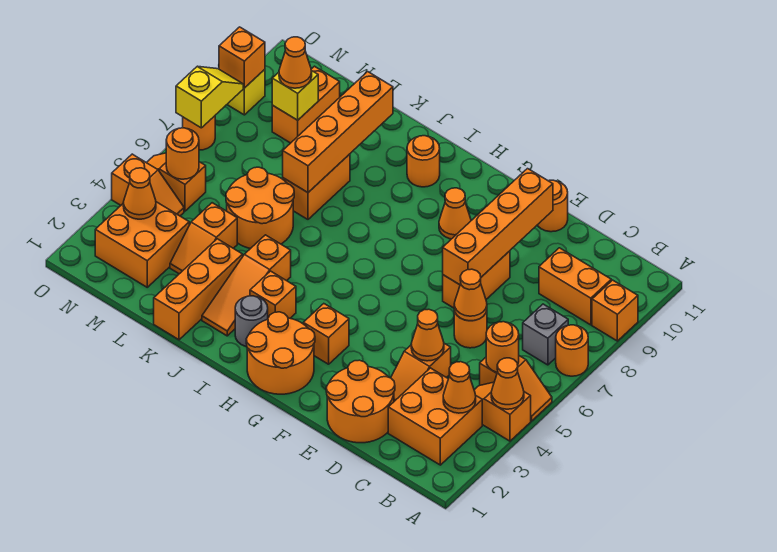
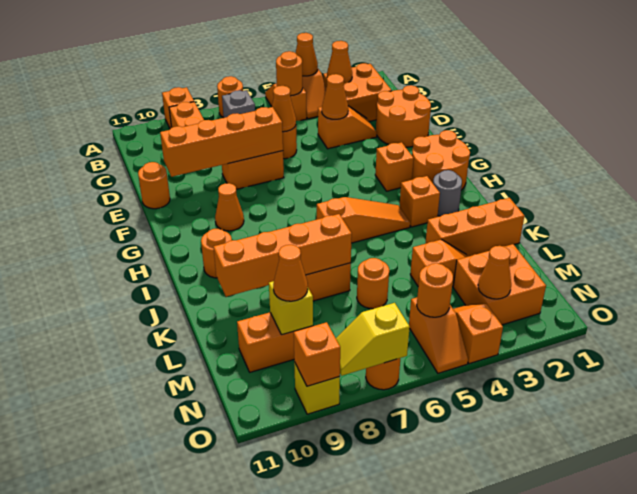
orange slope J2:J4 level 1 top 4 -> orange slope I4:I6 level 1 top 6
orange round brick K5:L6 level 1 -> orange round brick L6 level 1

